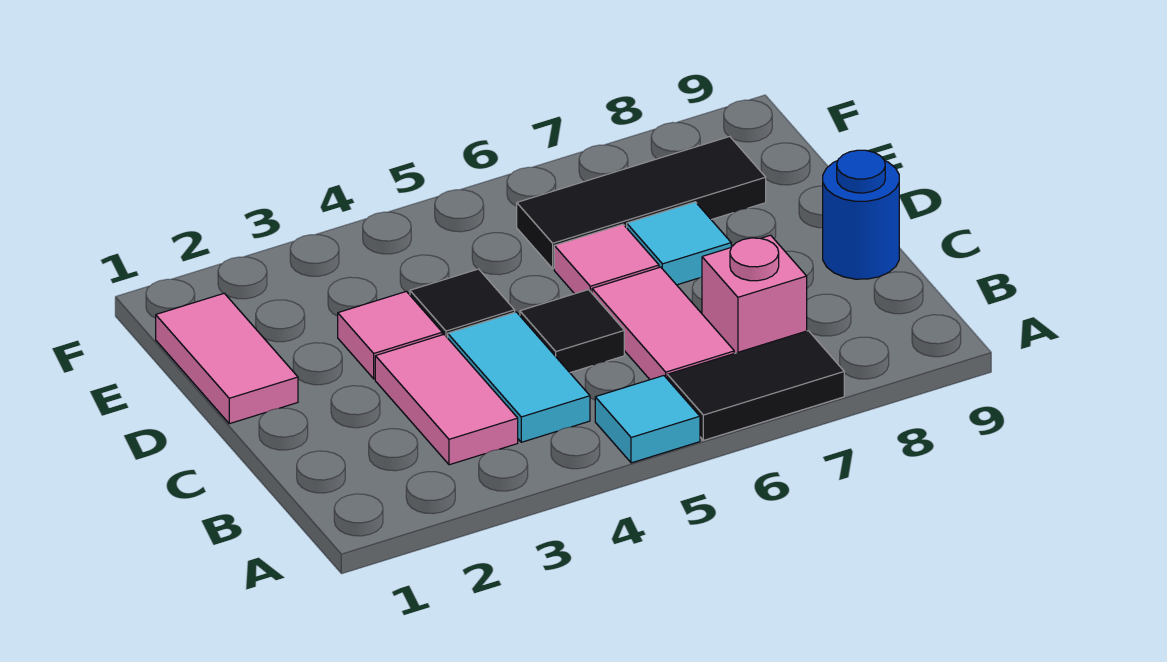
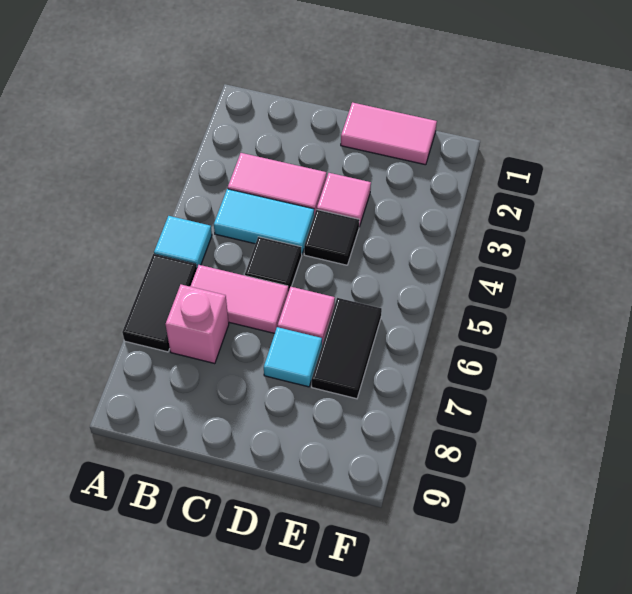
blue round brick C9 level 1 -> none
black tile E6:E8 level 1 -> black tile E6:E7 level 1

